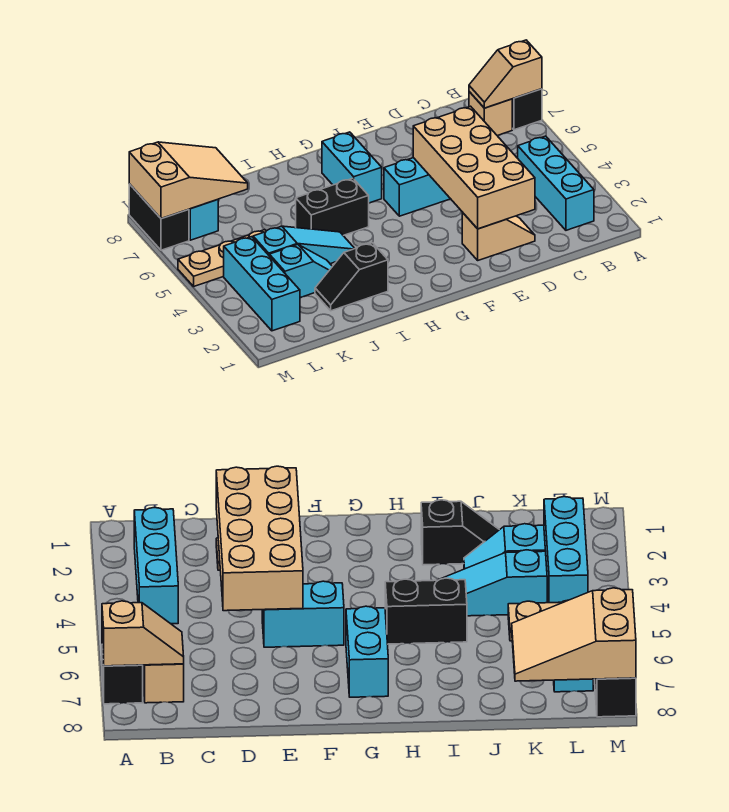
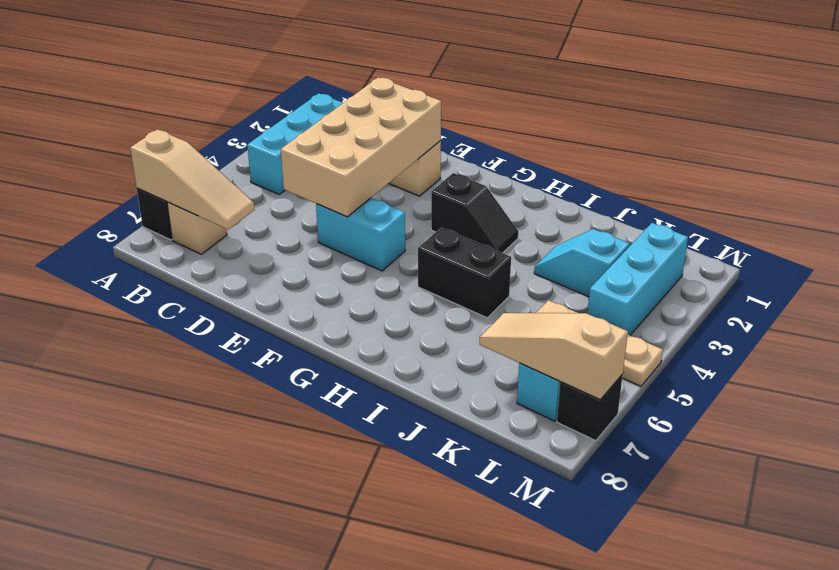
tan slope A7:B7 level 2 top A -> tan slope A7:C7 level 2 top A
cyan brick G6:G7 level 1 -> none
black slope I2:J2 level 1 top I -> black slope G3:H3 level 1 top G
cyan slope I4:K4 level 1 top K -> none
tan slope K7:M8 level 2 top M -> tan slope K7:M7 level 2 top M
black brick M7:M8 level 1 -> black brick M7 level 1

